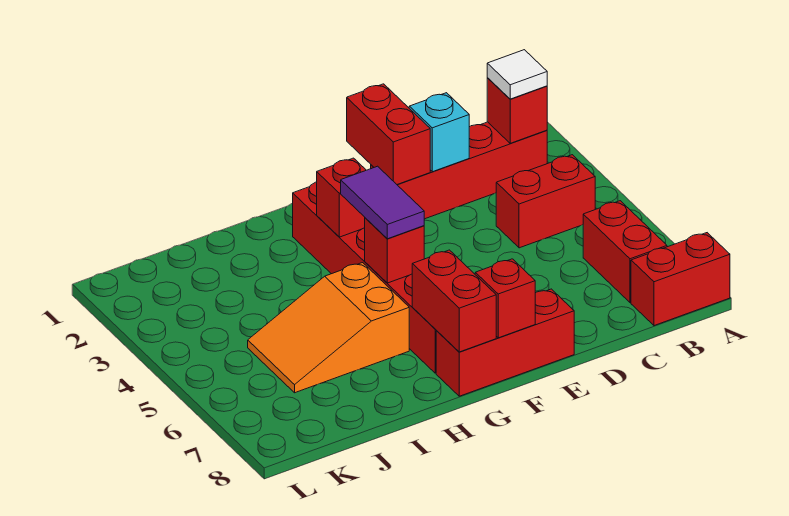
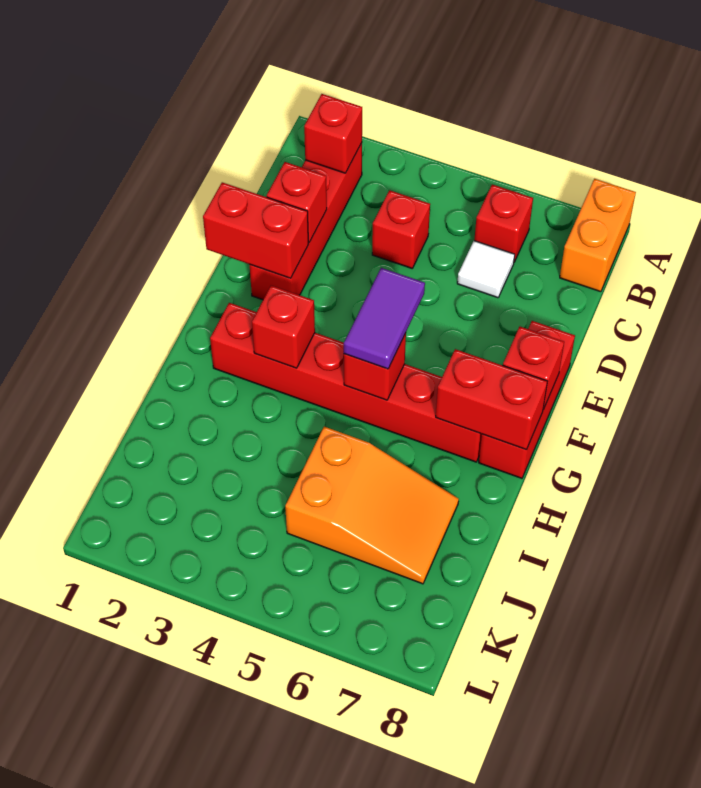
red brick A8:B8 level 1 -> orange brick A8:B8 level 1
white tile B2 level 3 -> white tile C6 level 1
red brick B4:C4 level 1 -> red brick C4 level 1
red brick B6:B7 level 1 -> red brick B6 level 1
cyan brick D2 level 2 -> red brick D2 level 2
purple tile G4:G5 level 3 -> purple tile F5:G5 level 3
orange slope H5:J6 level 1 top H -> orange slope I5:J7 level 1 top 5

